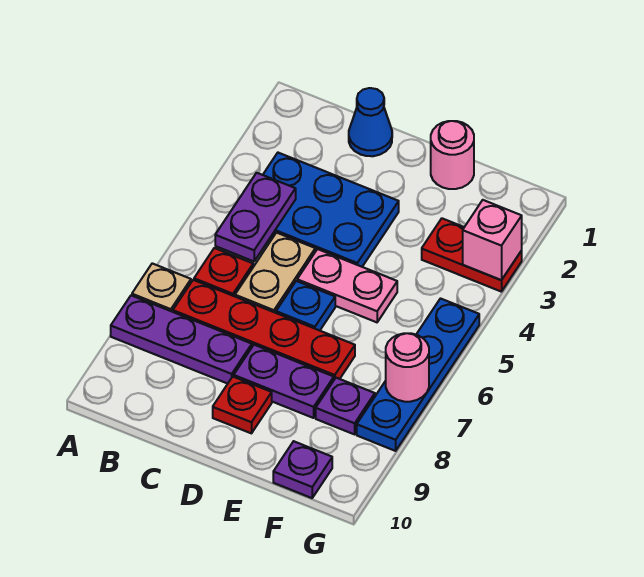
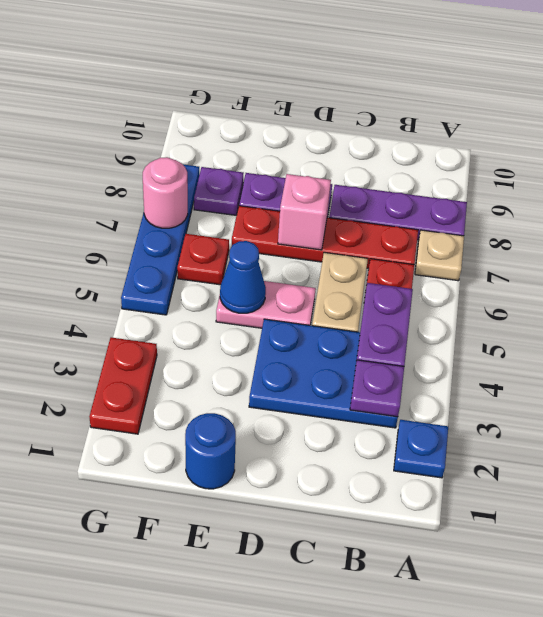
blue cone C1 level 1 -> blue cone E5 level 2
blue plate D6 level 1 -> blue plate A2 level 1
red plate D9 level 1 -> red plate F6 level 1
pink round brick E1 level 1 -> blue round brick E1 level 1
red plate F3:G3 level 1 -> red plate G2:G3 level 1
purple plate F10 level 1 -> purple plate B3 level 2
pink brick G3 level 2 -> pink brick D7 level 2

